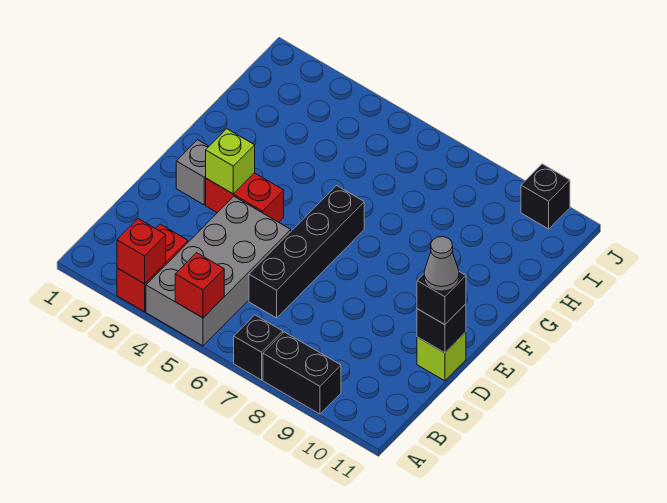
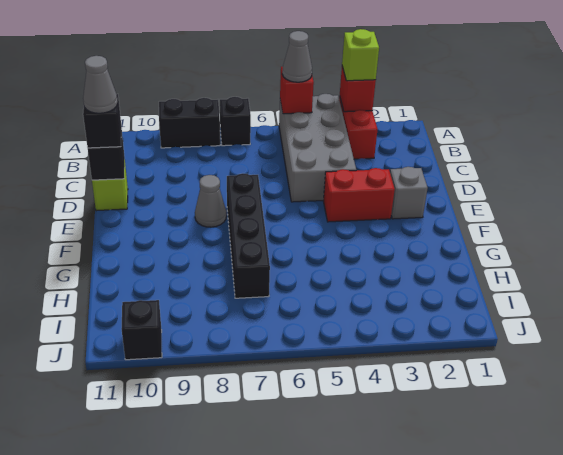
none -> grey cone A5 level 3
black brick C6:F6 level 1 -> black brick E7:H7 level 1
lime brick E3 level 2 -> lime brick A3 level 3
none -> grey cone E8 level 1

